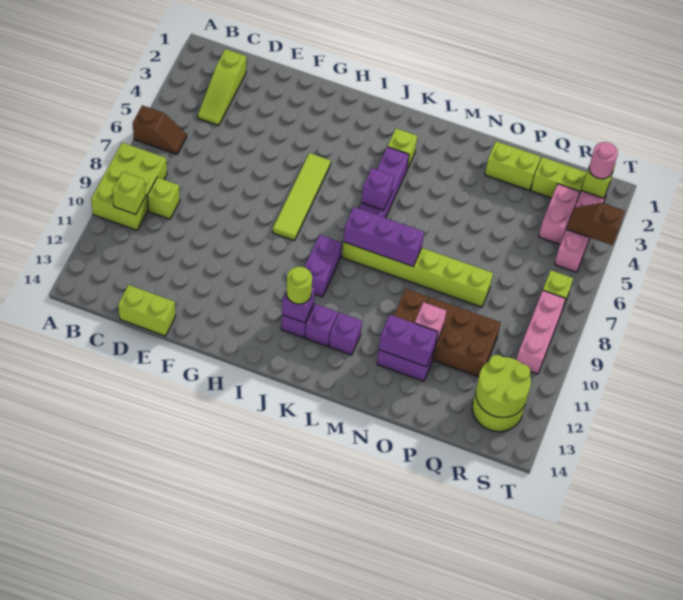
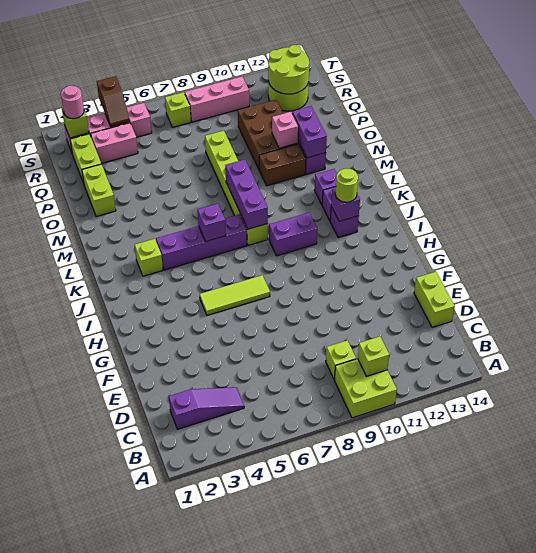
brown slope A6:B6 level 1 top A -> none
lime brick A8:B10 level 1 -> lime brick A9:B10 level 1
lime slope C2:C4 level 1 top 2 -> purple slope C2:C4 level 1 top 2
lime tile H5:H8 level 1 -> lime tile H5:H7 level 1

